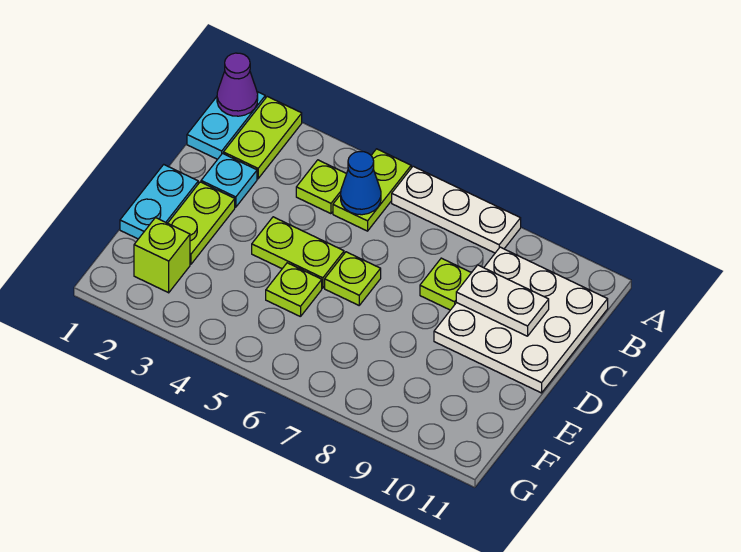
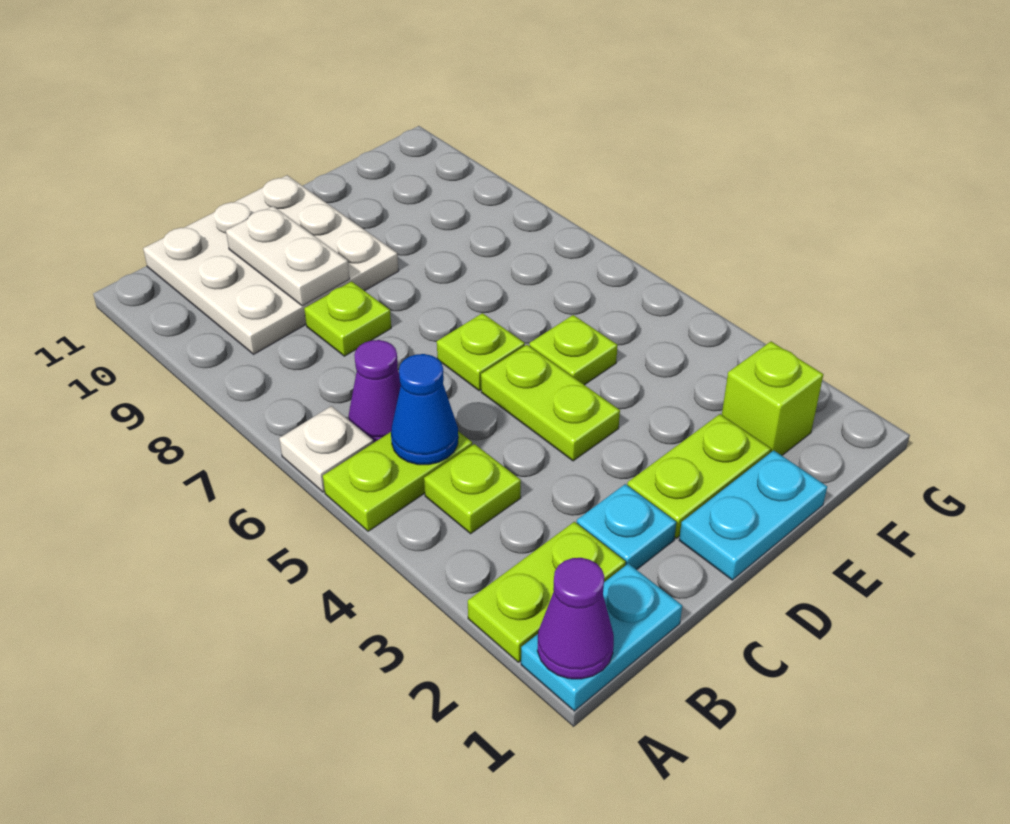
white plate A6:A8 level 1 -> white plate A6 level 1
none -> purple cone B6 level 1

